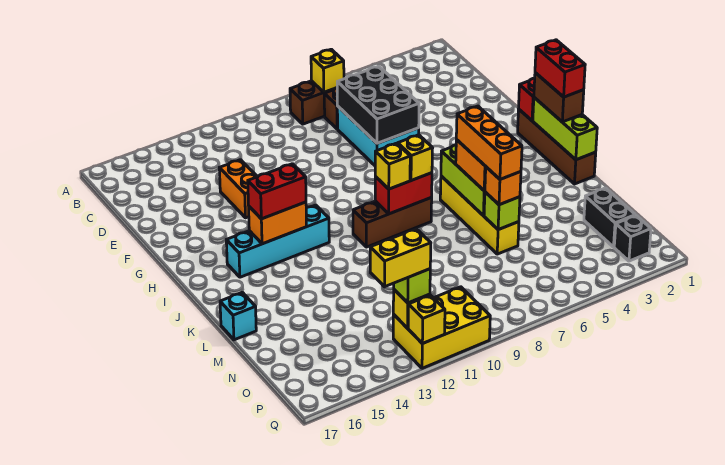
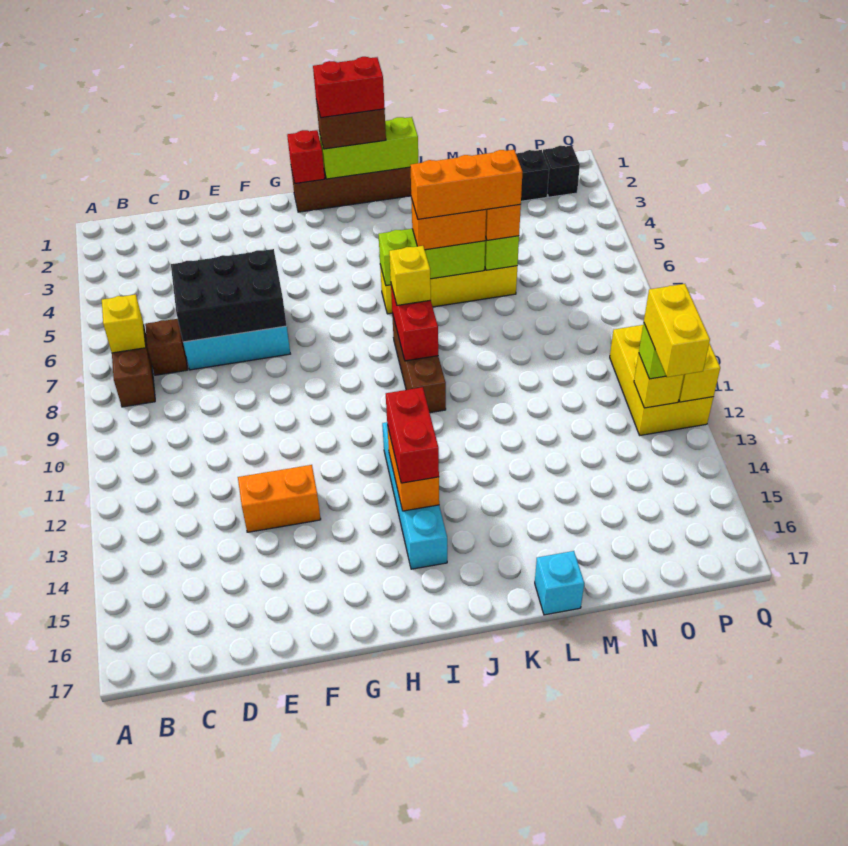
yellow brick J9 level 3 -> none

